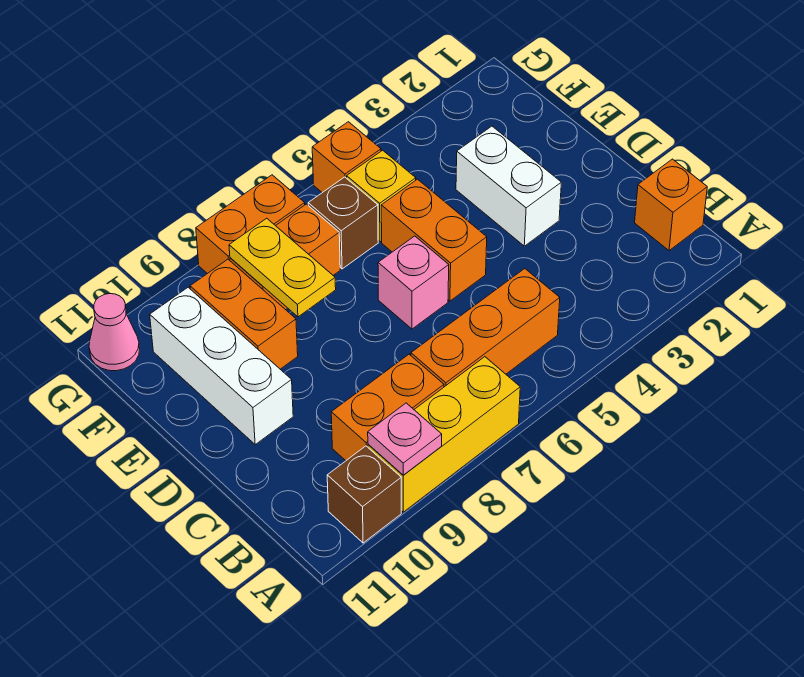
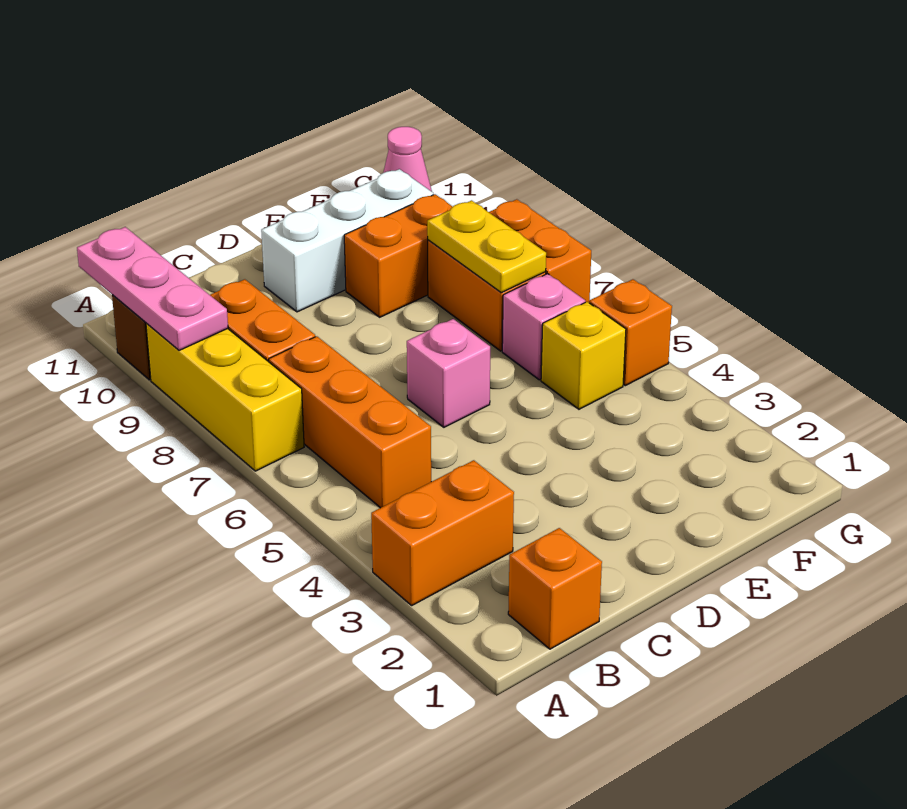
pink plate A9 level 2 -> pink plate A9:A11 level 2
white brick D3:E3 level 1 -> none
orange brick D5:E5 level 1 -> orange brick A3:B3 level 1
yellow plate E8:F8 level 2 -> yellow plate F7:F8 level 2
brown brick F6 level 1 -> pink brick F6 level 1

